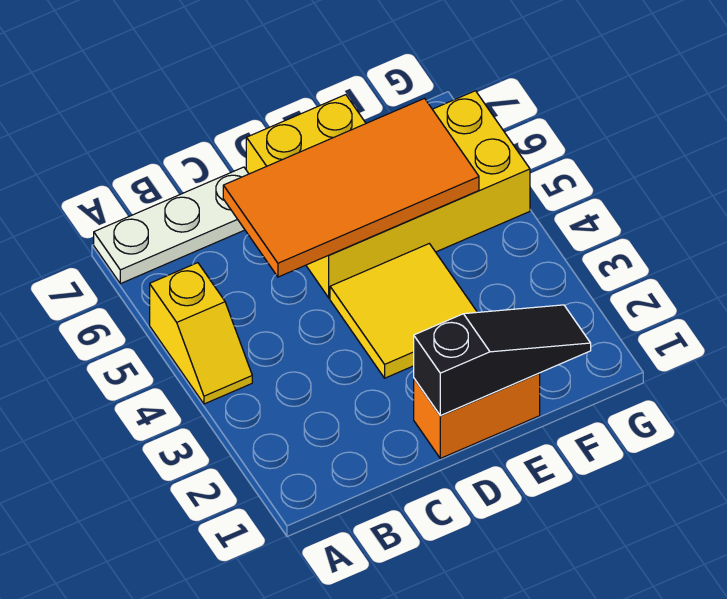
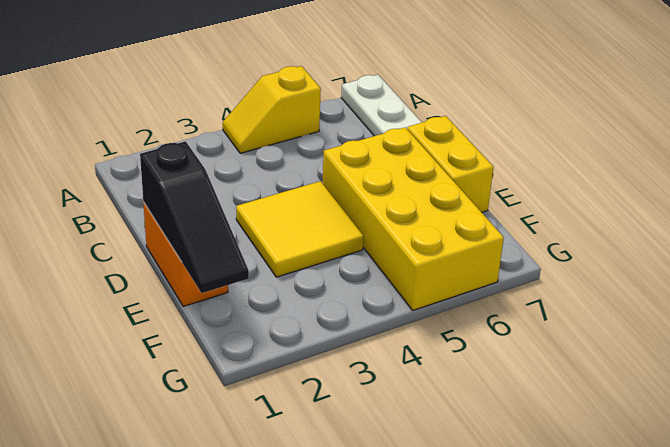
orange tile C5:F6 level 2 -> none

